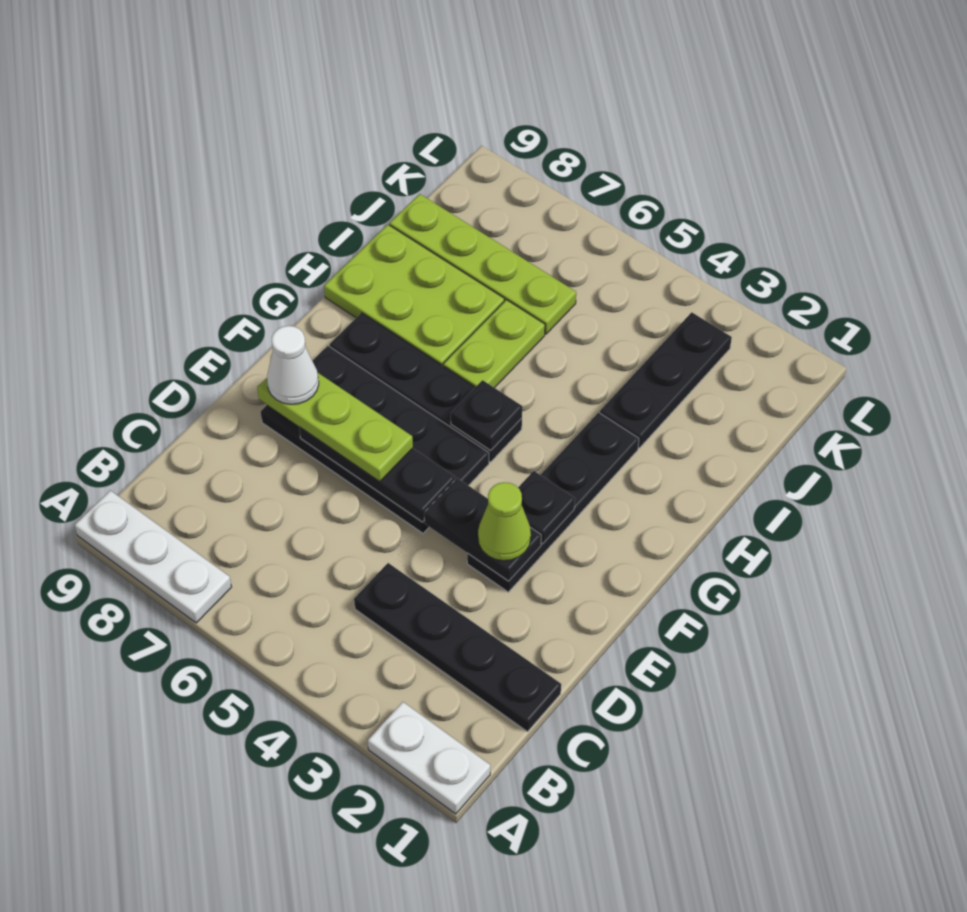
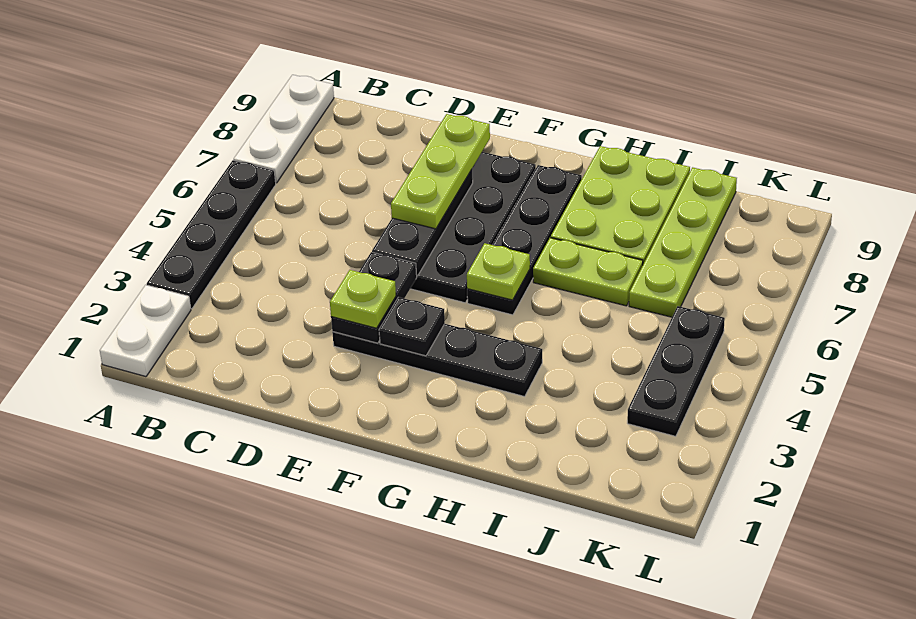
black plate C1:C4 level 1 -> black plate A3:A6 level 1
lime cone E3 level 3 -> lime plate E3 level 3
white cone E8 level 4 -> none
black plate G5 level 2 -> lime plate G5 level 2
black plate I3:K3 level 1 -> black plate K3:K5 level 1

